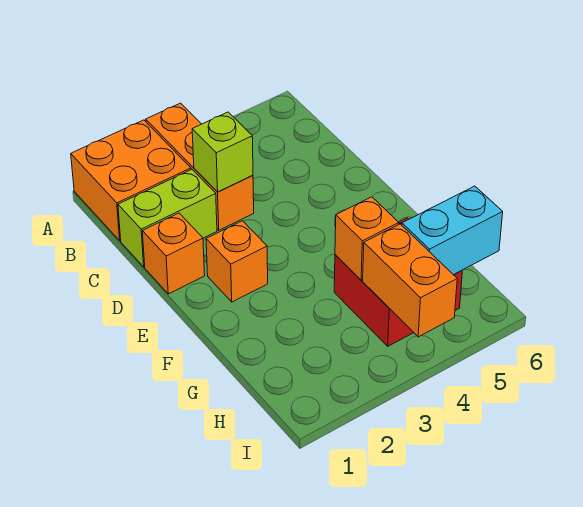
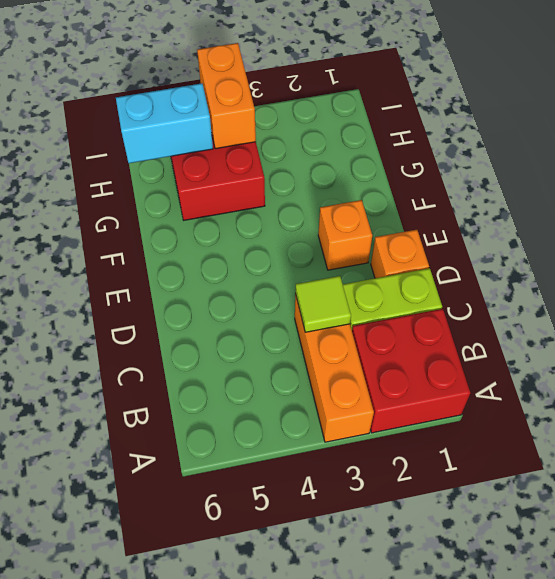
orange brick A1:B2 level 1 -> red brick A1:B2 level 1
lime brick C3 level 2 -> lime tile C3 level 2
orange brick G4 level 2 -> none

